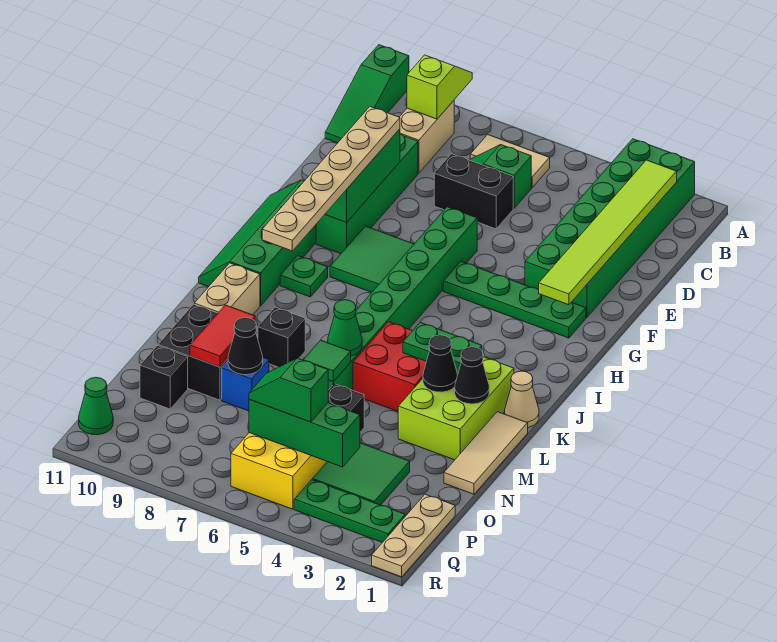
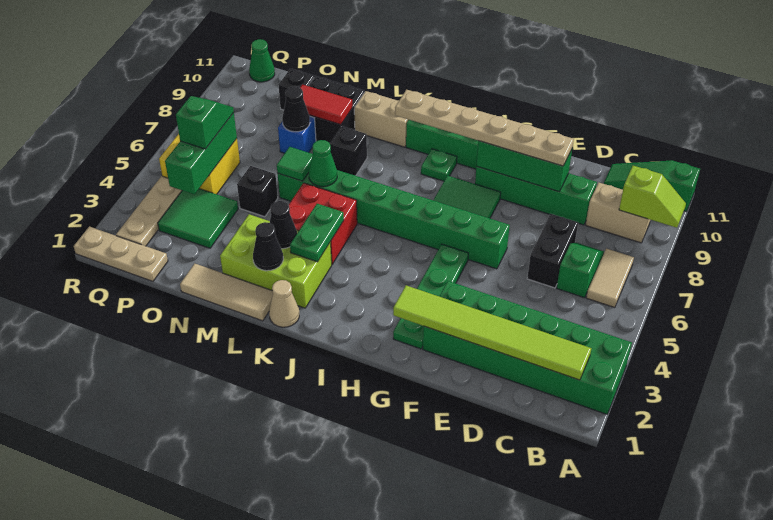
green plate Q2:Q4 level 1 -> tan plate Q2:Q4 level 1

